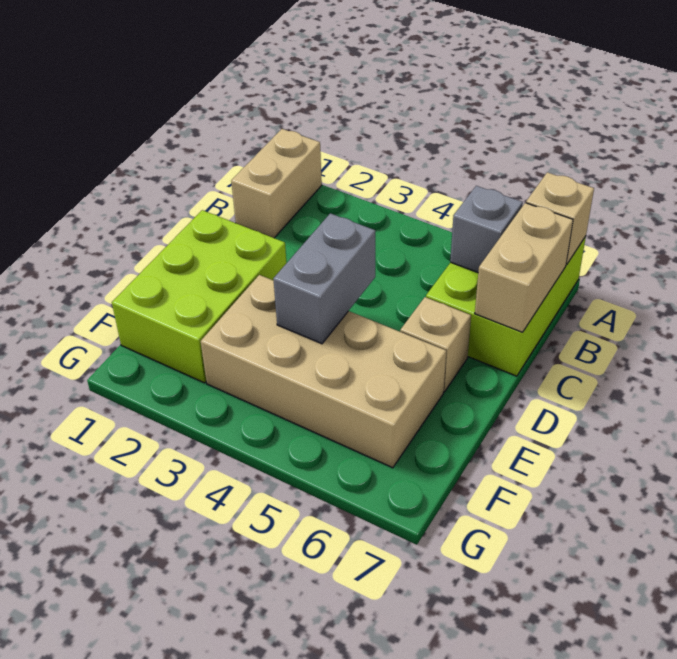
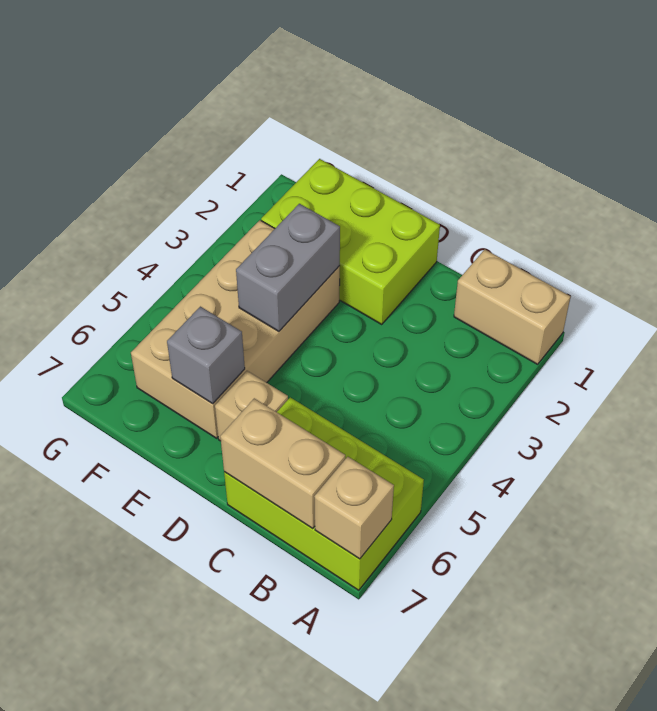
grey brick B6 level 2 -> grey brick E6 level 2
grey brick D4:E4 level 2 -> grey brick E3:E4 level 2

